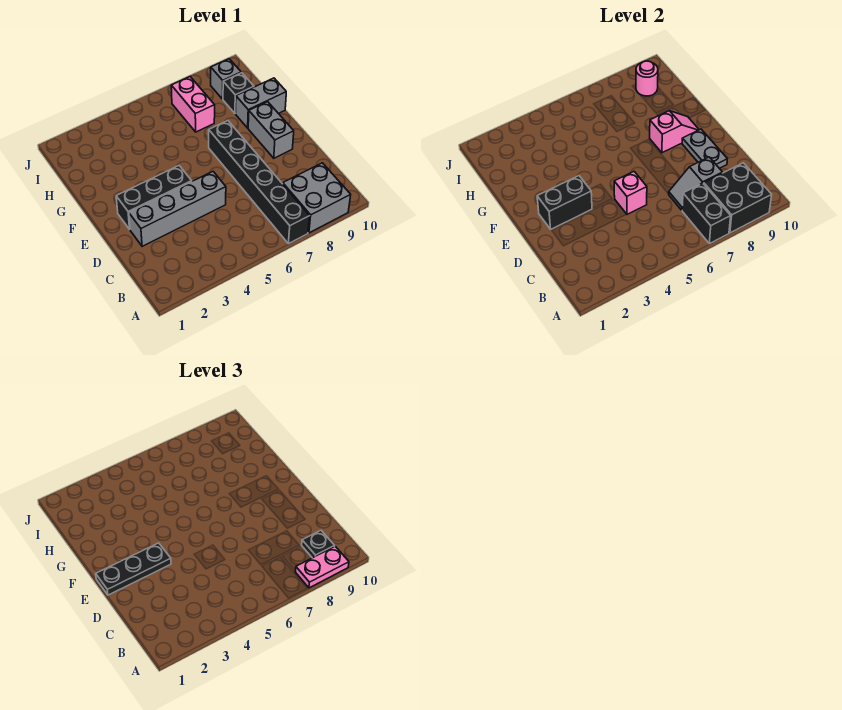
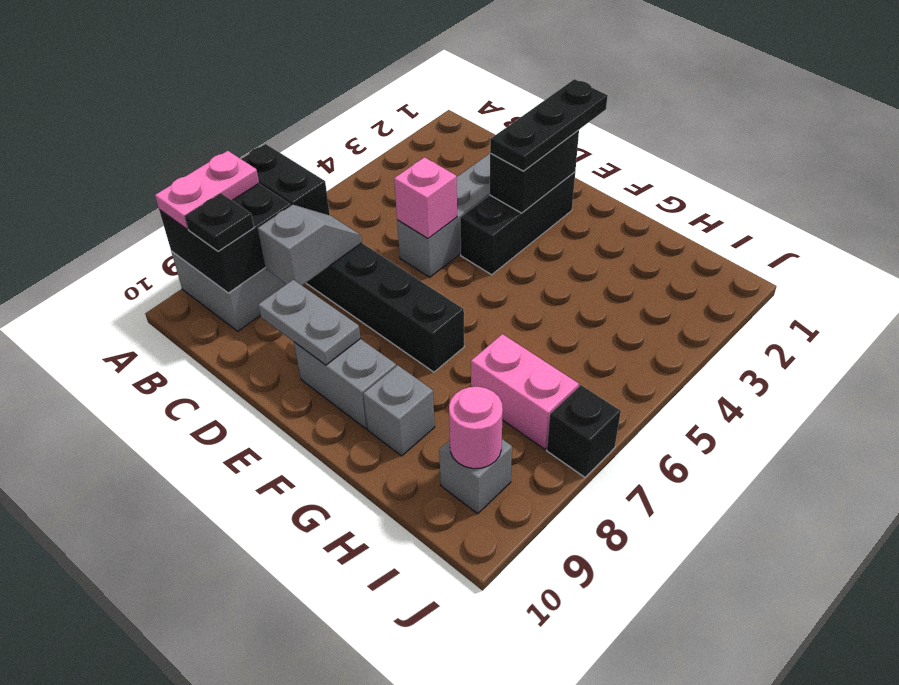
pink slope F8:F9 level 2 top 8 -> none
grey brick G9:G10 level 1 -> grey brick G9 level 1
black brick H9 level 1 -> black brick J7 level 1

